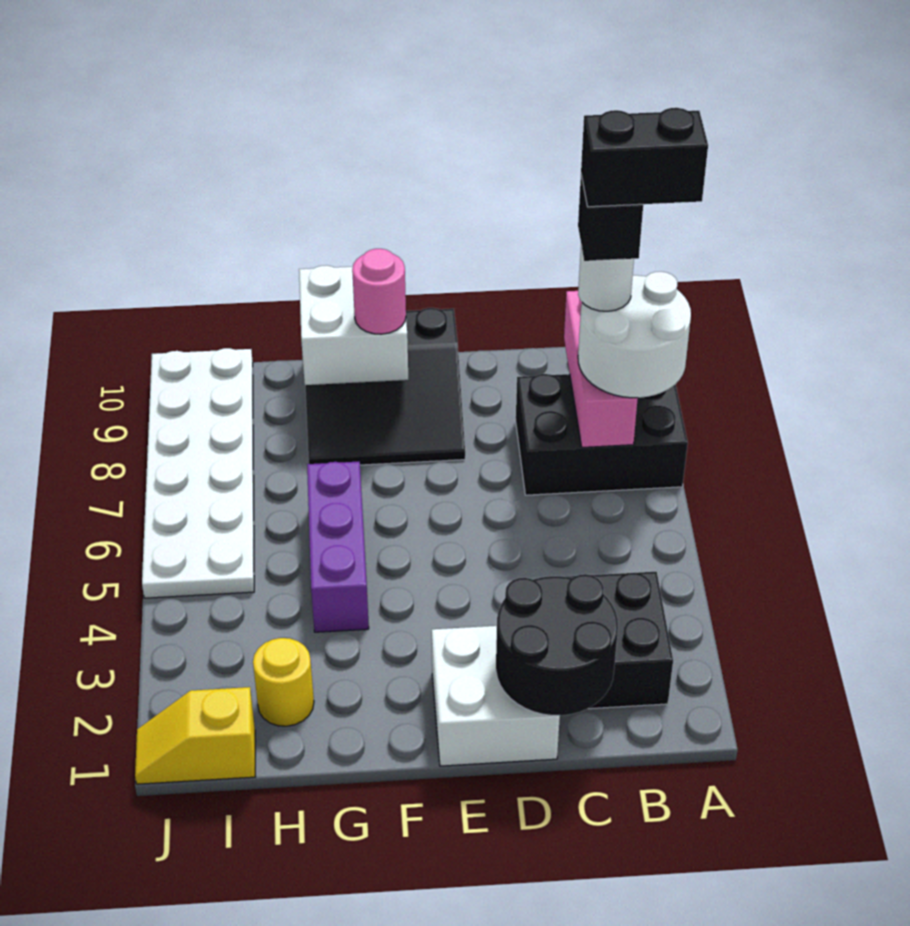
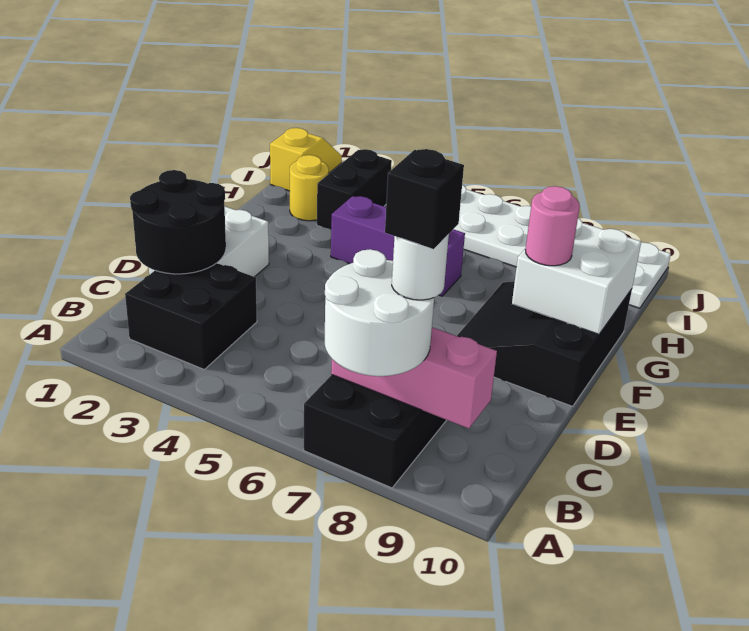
black brick A8:B8 level 6 -> black brick H3:I3 level 1

